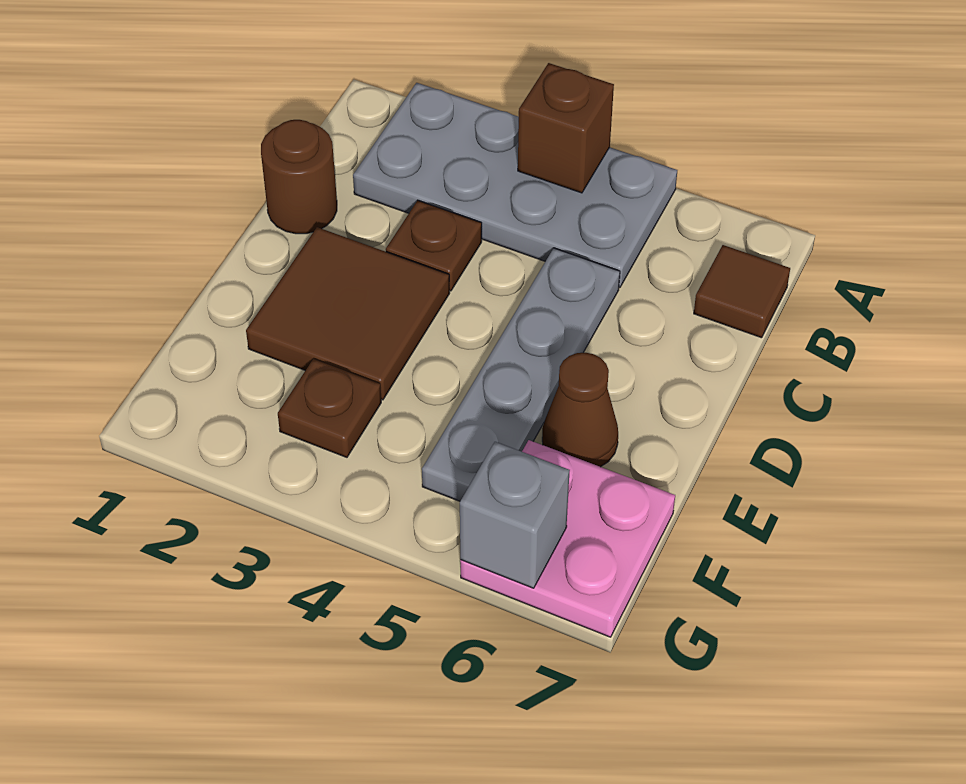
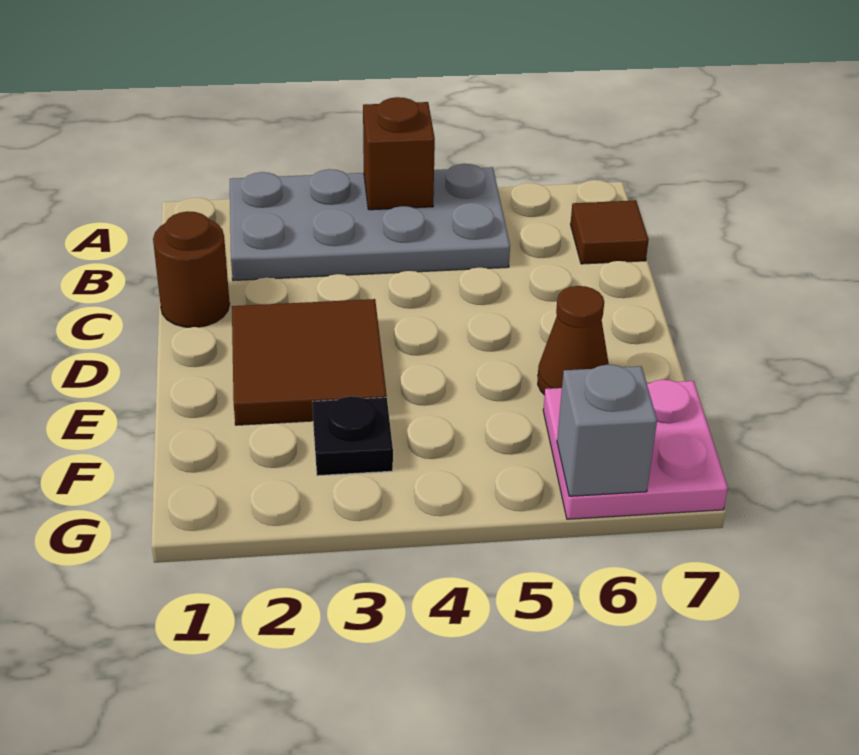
brown plate C3 level 1 -> none
grey plate C5:F5 level 1 -> none
brown plate F3 level 1 -> black plate F3 level 1

